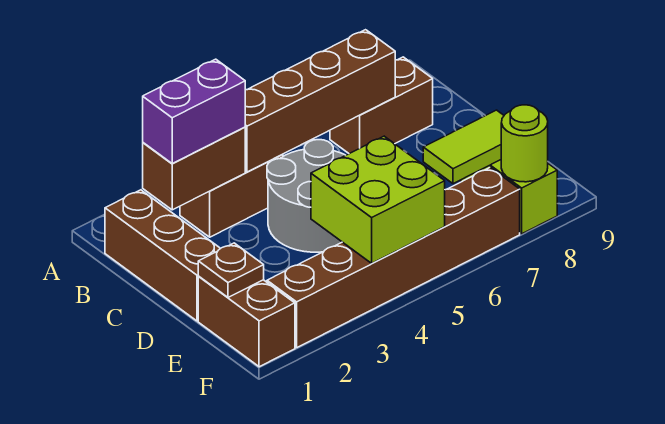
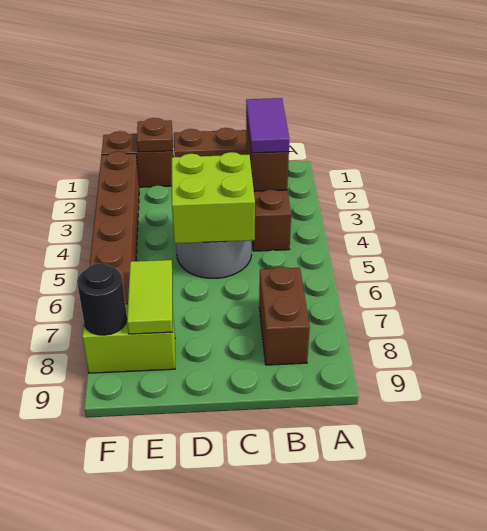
purple brick B2:B3 level 3 -> purple tile B2:B3 level 3
brown brick B4:B7 level 2 -> none
lime brick E4:F5 level 2 -> lime brick C4:D5 level 2
lime round brick F8 level 2 -> black round brick F8 level 2

